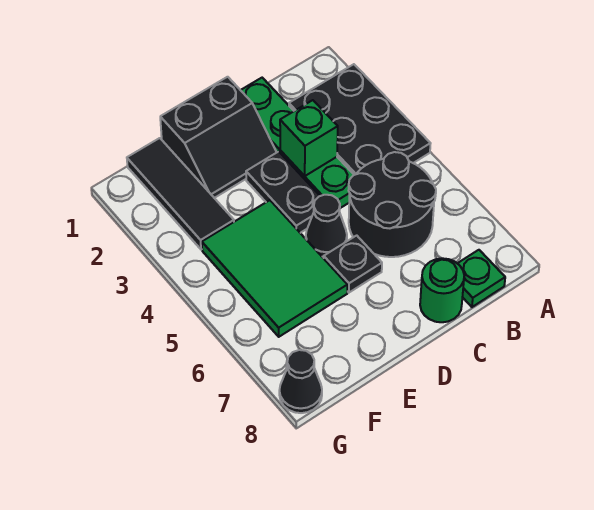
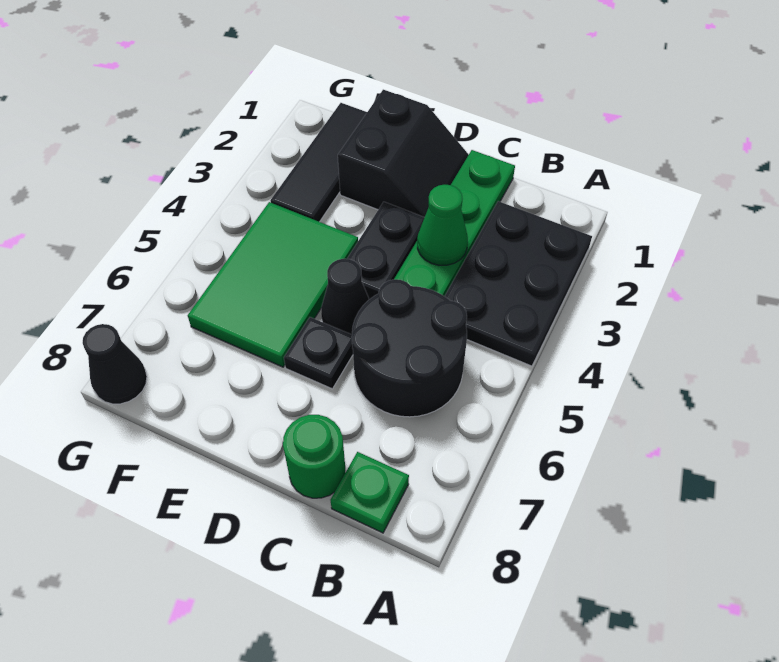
green brick C3 level 2 -> green cone C3 level 2
black slope D1:E2 level 1 top 1 -> black slope D1:E2 level 1 top E

